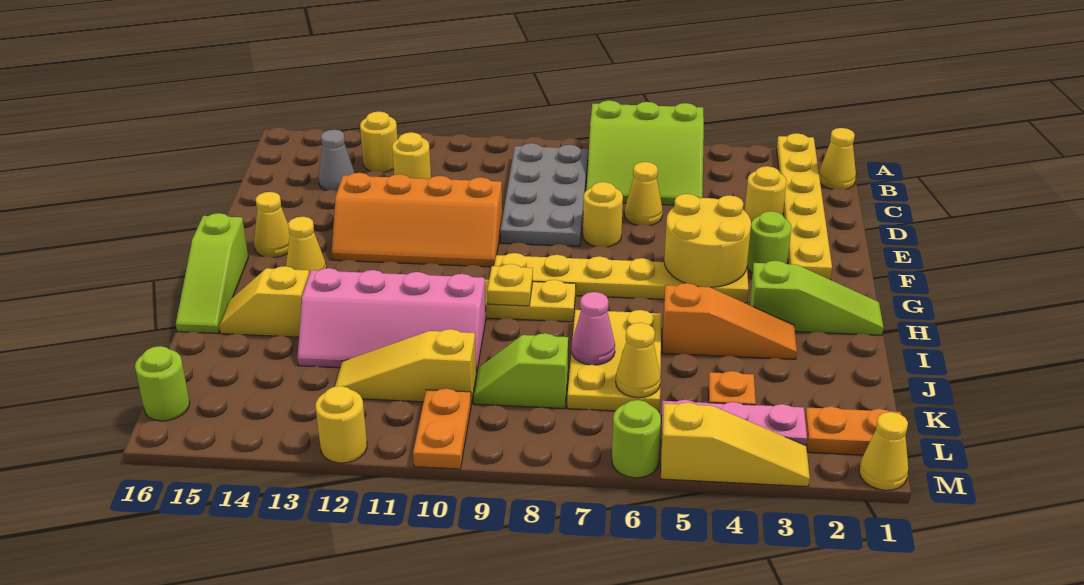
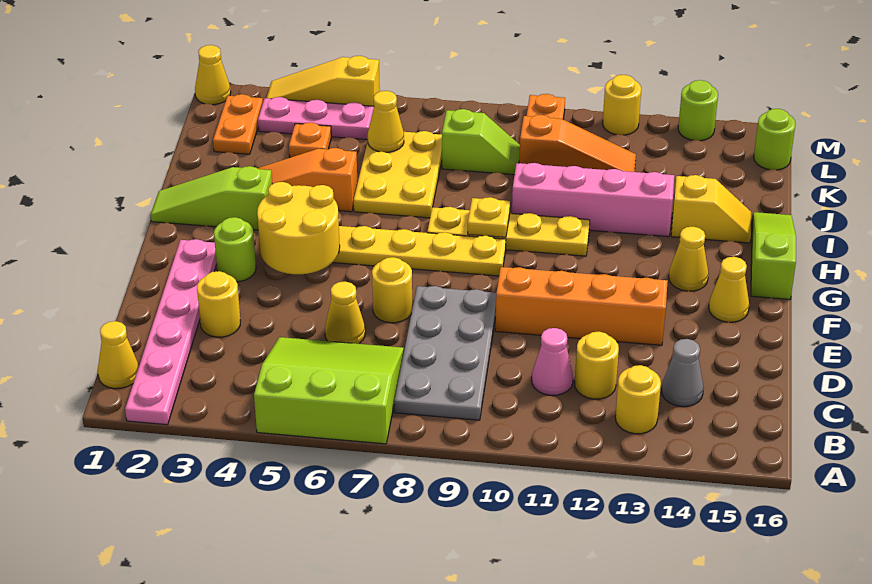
yellow plate A2:F2 level 1 -> pink plate A2:F2 level 1
pink cone J7 level 2 -> pink cone C11 level 1
yellow slope K10:K12 level 1 top 10 -> orange slope K10:K12 level 1 top 10
orange plate L1:L2 level 1 -> orange plate K2:L2 level 1
lime round brick M6 level 1 -> lime round brick M14 level 1

